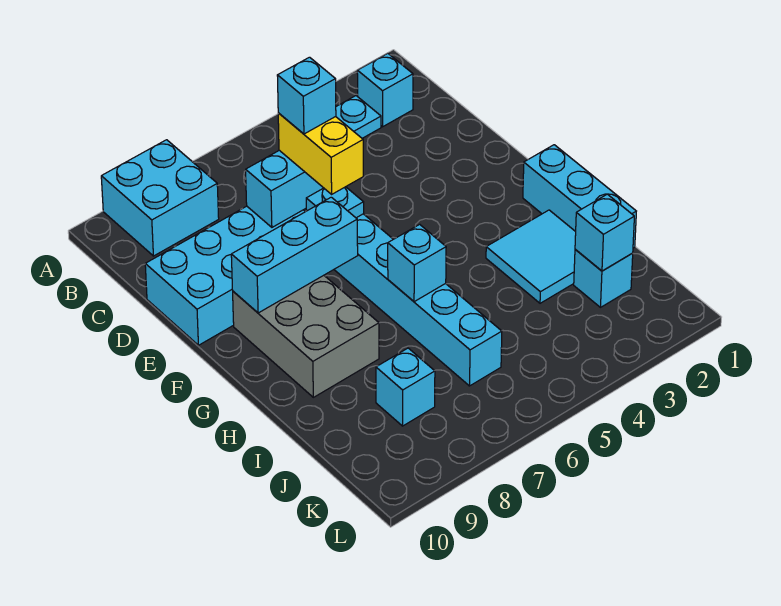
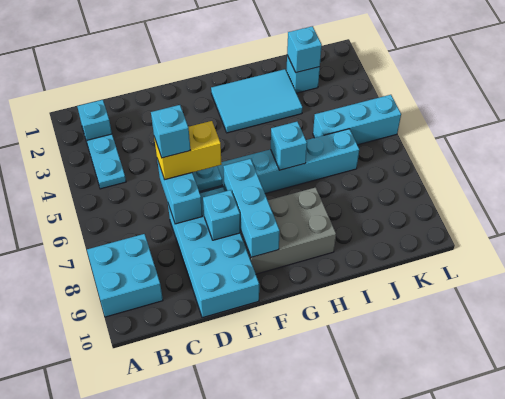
cyan brick G1:I1 level 1 -> cyan brick J5:L5 level 1
cyan tile H2:I3 level 1 -> cyan tile G2:I3 level 1
cyan brick J8 level 1 -> cyan brick E8 level 2

